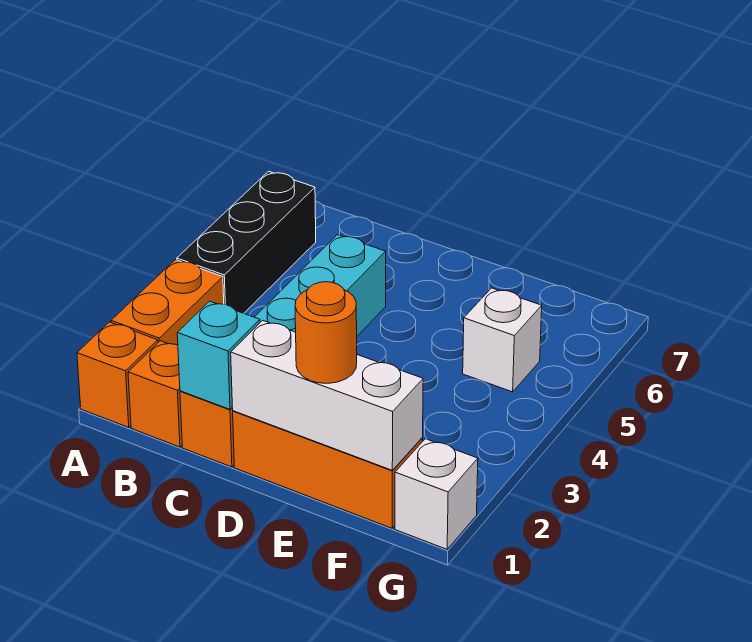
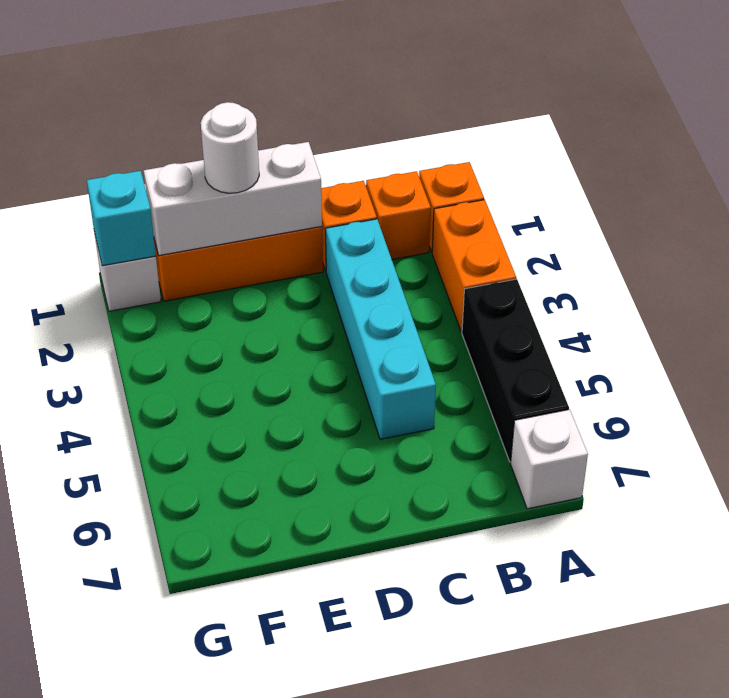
cyan brick C1 level 2 -> cyan brick G1 level 2
orange round brick E1 level 3 -> white round brick E1 level 3
white brick F5 level 1 -> white brick A7 level 1

